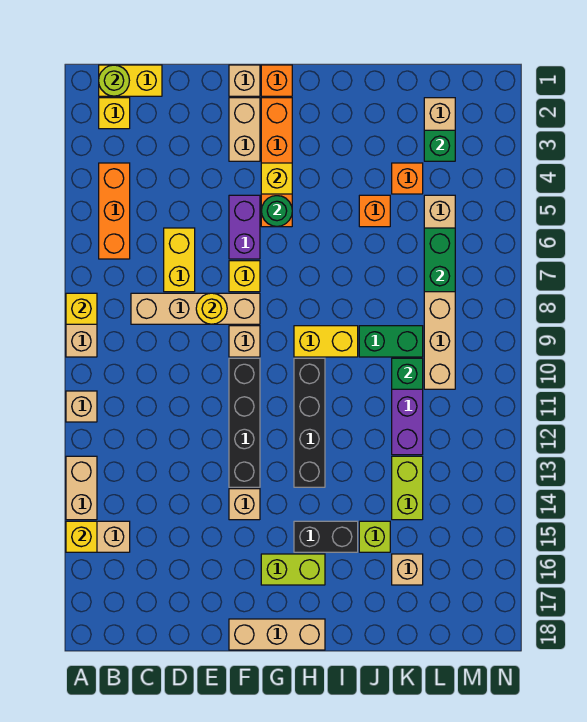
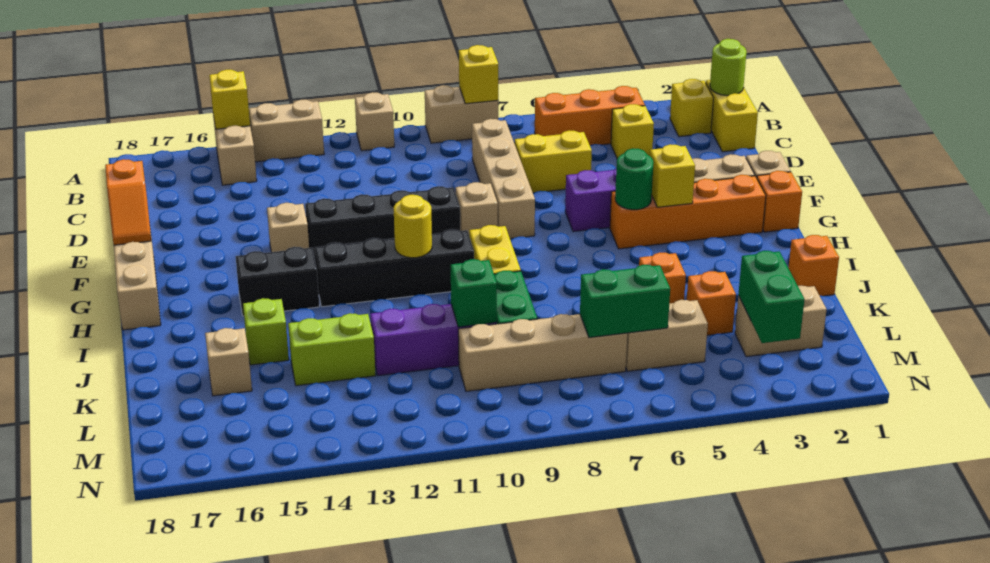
yellow round brick E8 level 2 -> yellow round brick H11 level 2
none -> orange slope E18:F18 level 2 top E
yellow brick F7 level 1 -> yellow brick C4 level 1
lime brick G16:H16 level 1 -> none
black brick H15:I15 level 1 -> black brick H14:H15 level 1
none -> orange brick J1 level 1
green brick L3 level 2 -> green brick L3:M3 level 2

